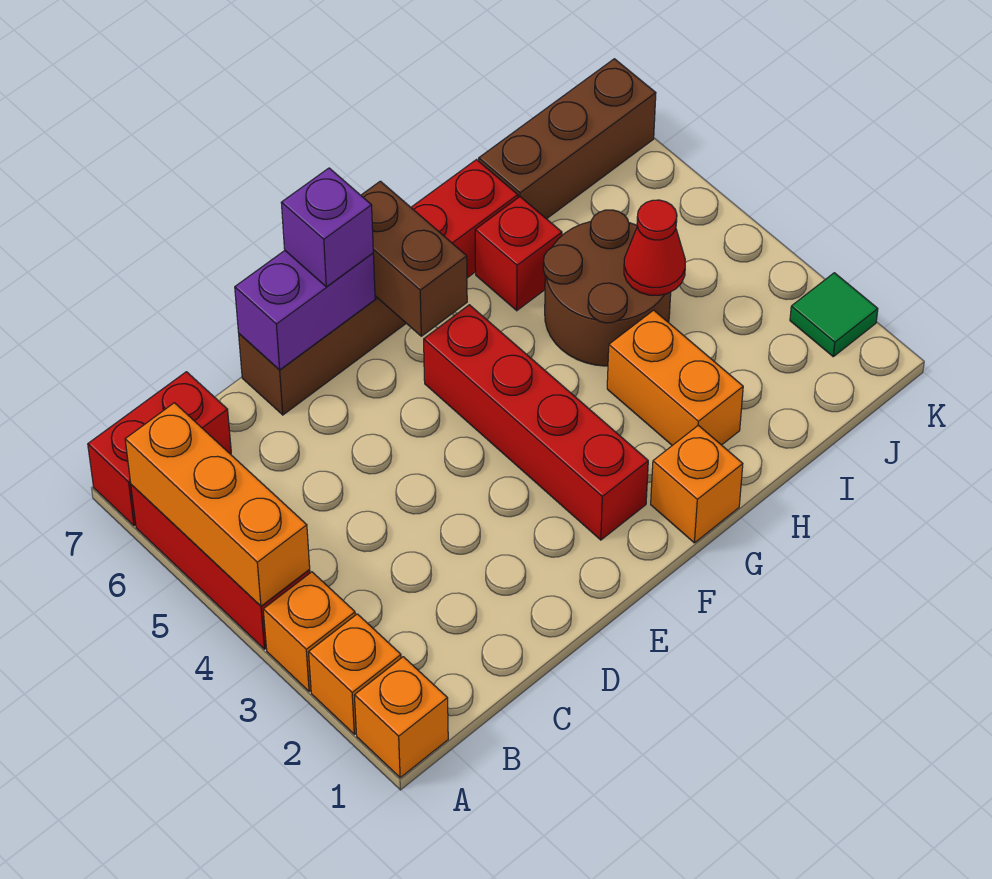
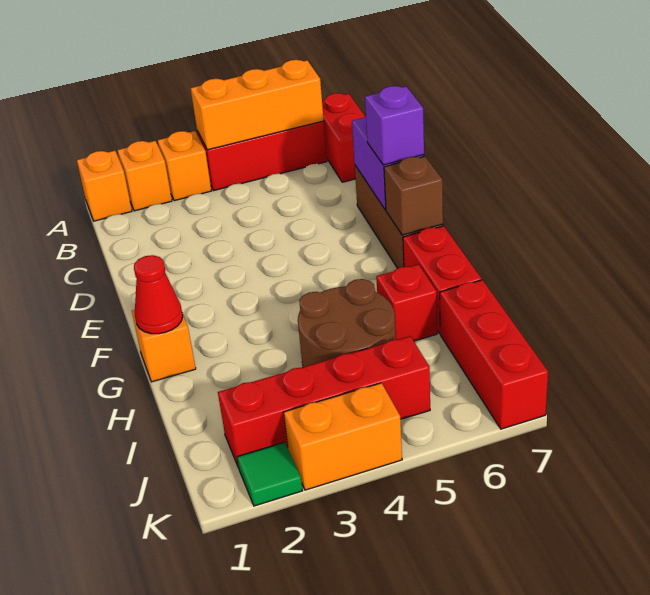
red brick F2:F5 level 1 -> red brick J2:J5 level 1
brown brick F6:F7 level 2 -> brown brick F7 level 2
orange brick H2:H3 level 1 -> orange brick K3:K4 level 1
red cone I4 level 2 -> red cone G1 level 2
brown brick I7:K7 level 1 -> red brick I7:K7 level 1

